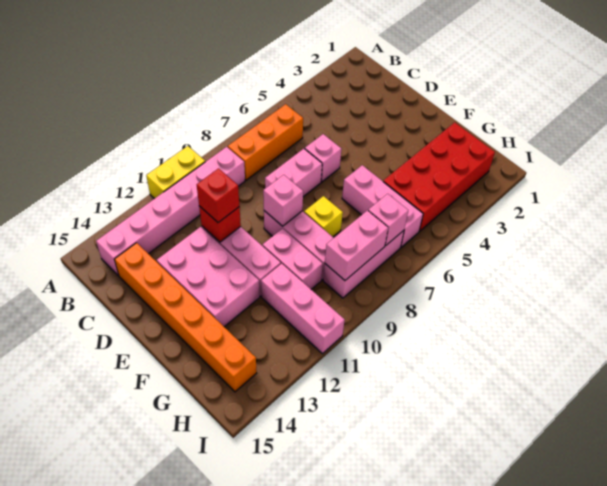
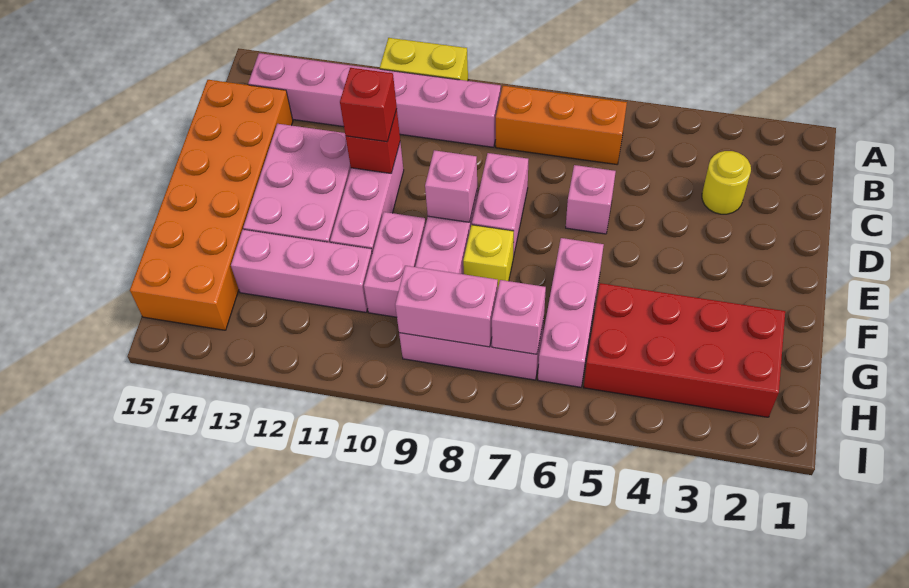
none -> yellow round brick C3 level 1
orange brick C14:H14 level 1 -> orange brick C14:H15 level 1
pink brick D7:D8 level 1 -> pink brick D8:E8 level 1
pink brick G11:I11 level 1 -> pink brick G11:G13 level 1

